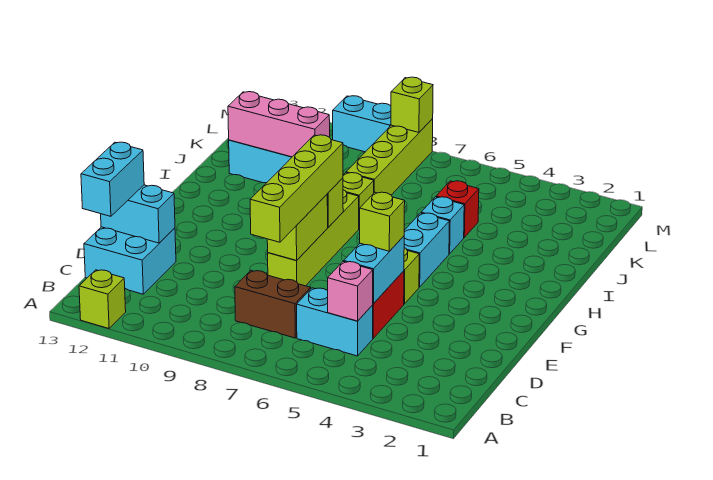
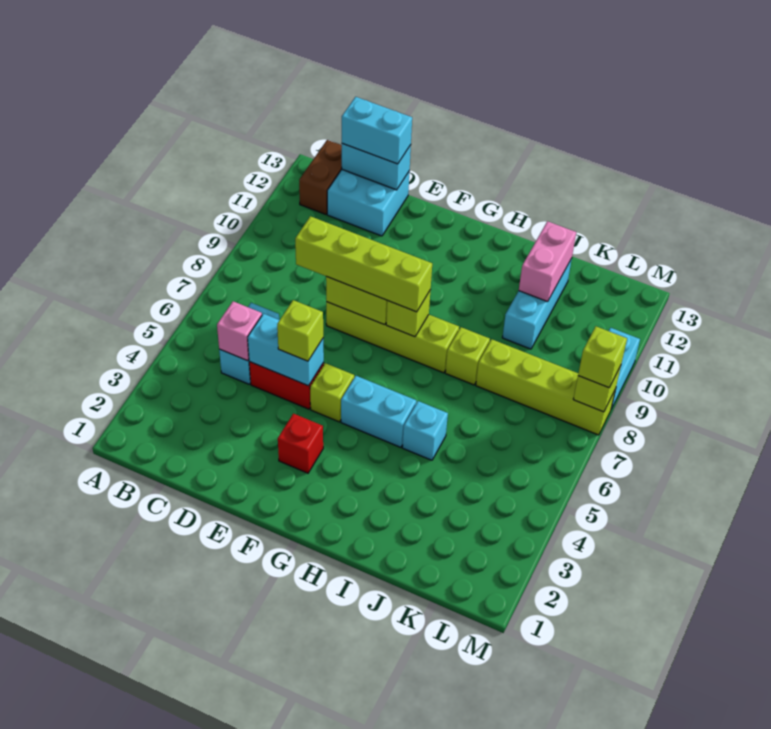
lime brick A12 level 1 -> lime brick M8 level 3
brown brick C7:C8 level 1 -> brown brick B12:B13 level 1
cyan brick D12:D13 level 2 -> cyan brick C13:D13 level 2
red brick J5 level 1 -> red brick F3 level 1
pink brick J10:J12 level 2 -> pink brick J11:J12 level 2

